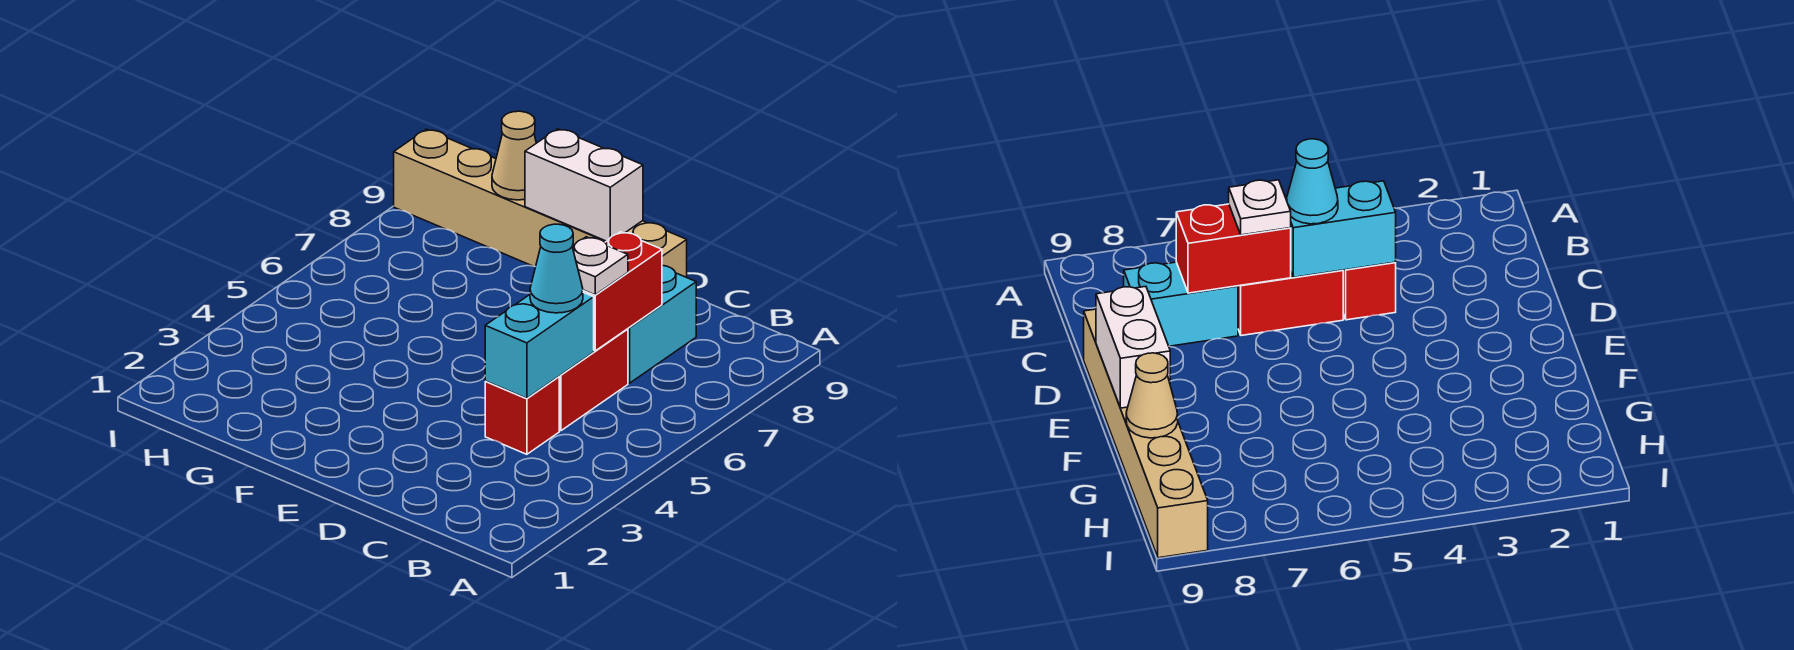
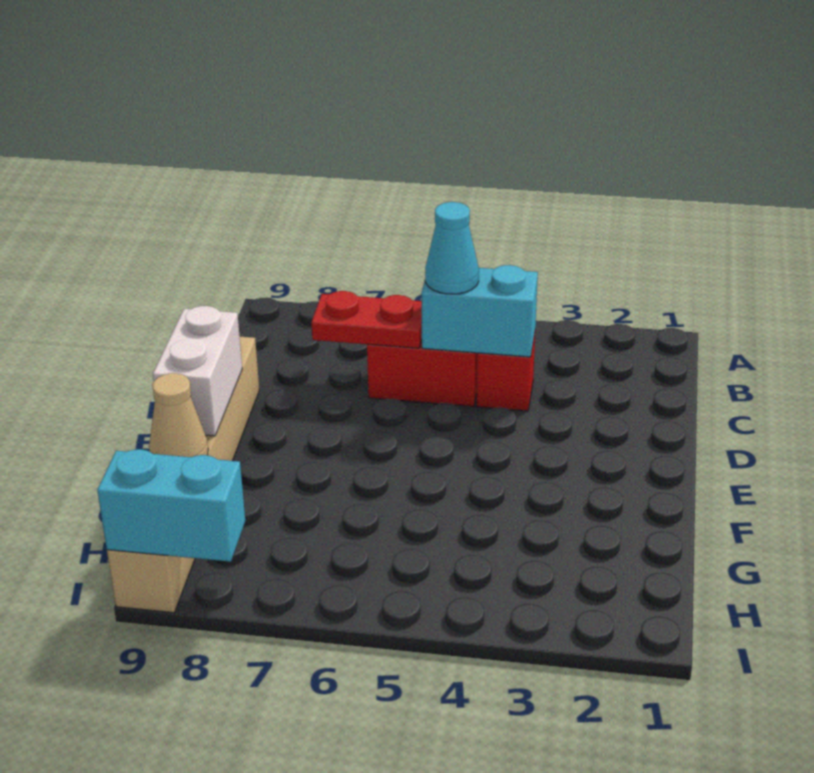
red brick C6:C7 level 2 -> red plate C6:C7 level 2
white plate C6 level 3 -> none
cyan brick C7:C8 level 1 -> cyan brick I8:I9 level 2

